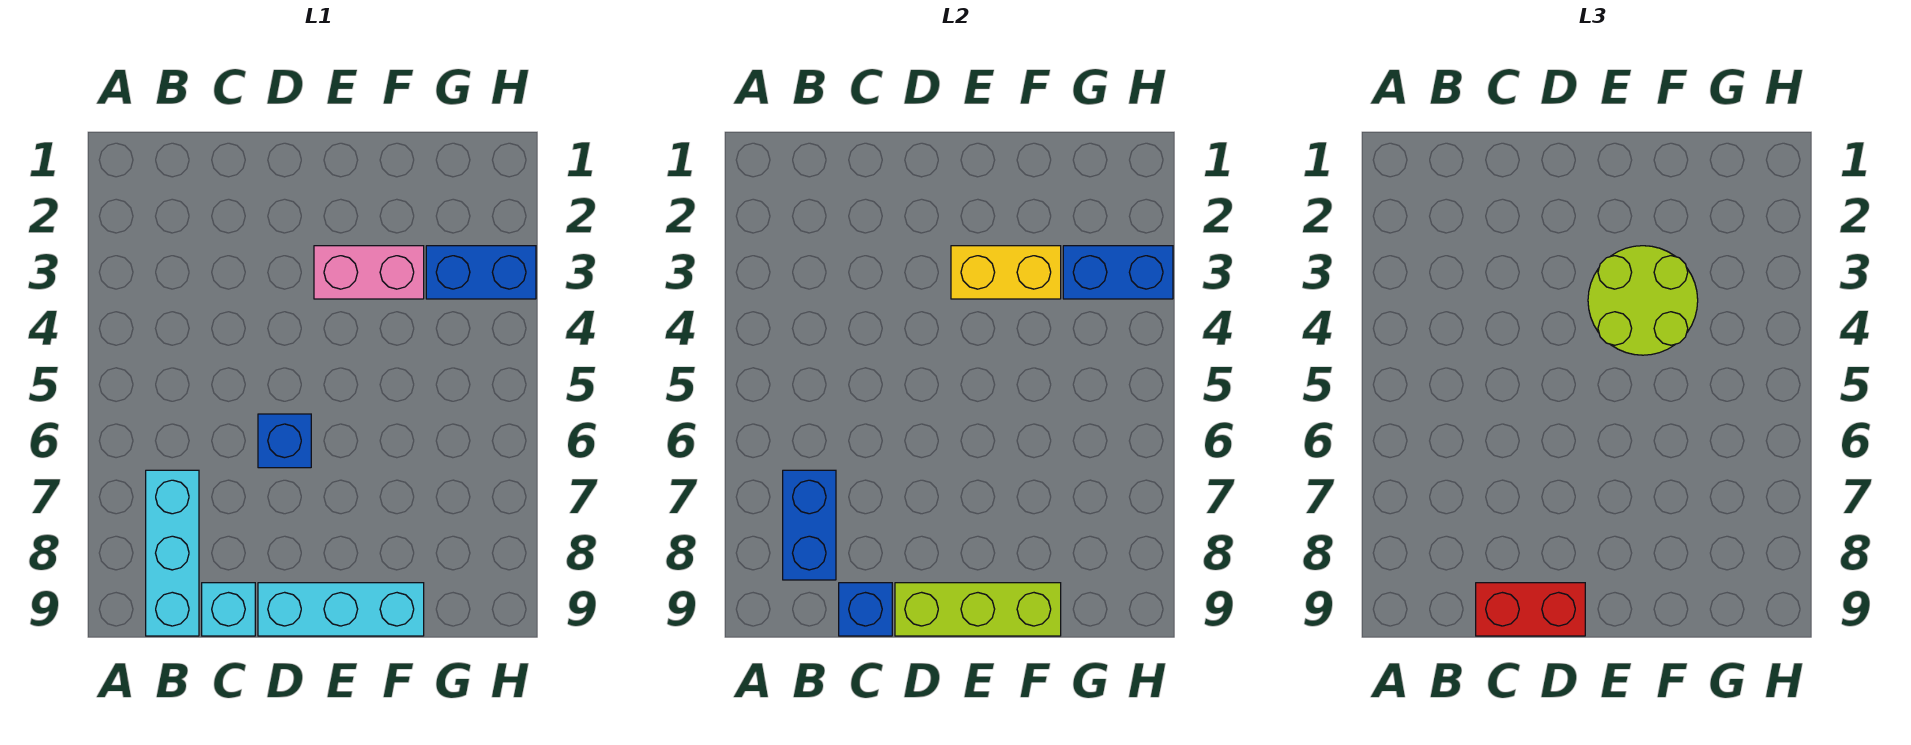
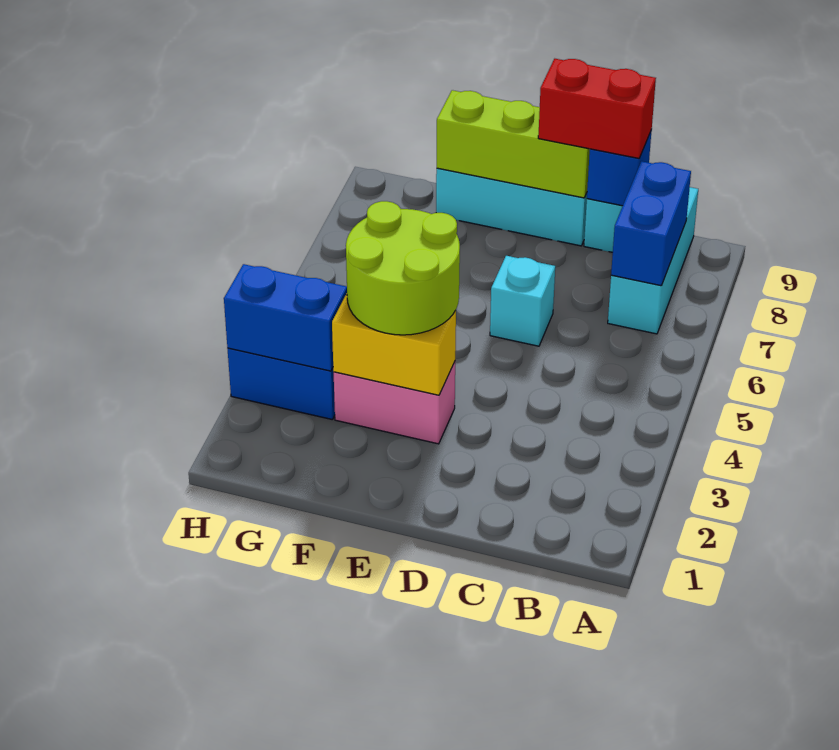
blue brick D6 level 1 -> cyan brick D6 level 1

